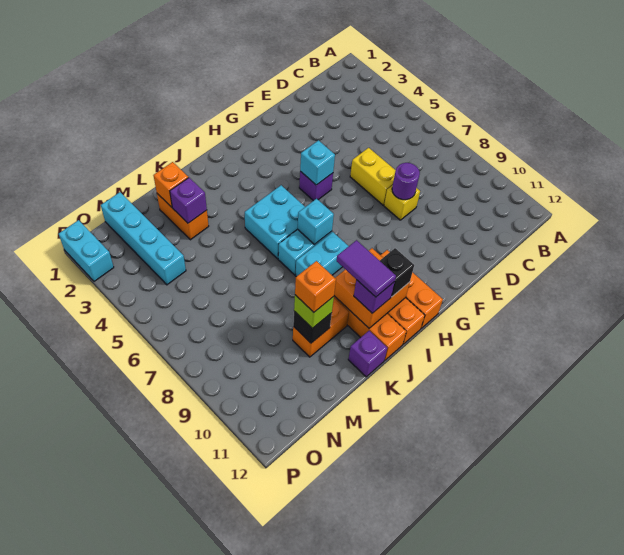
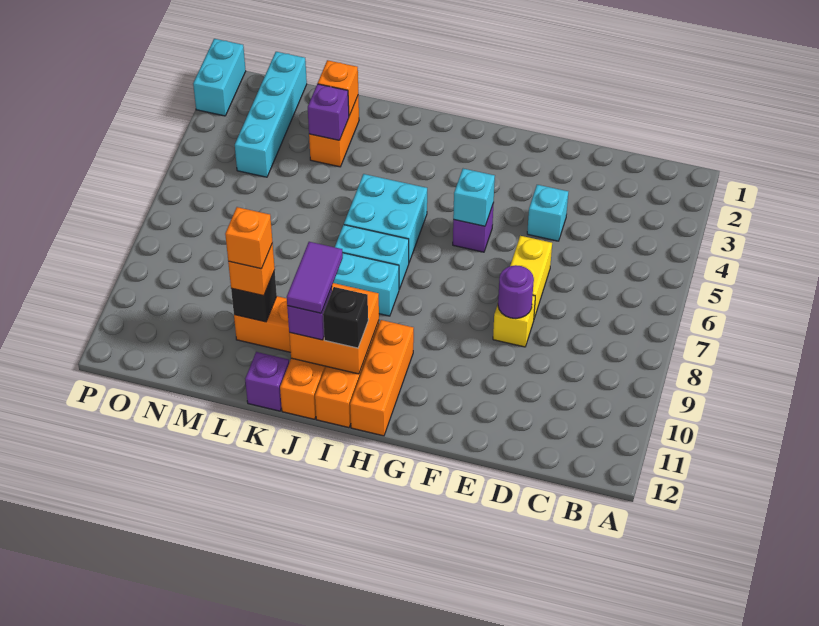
cyan brick I7 level 2 -> cyan brick E4 level 1
lime brick L10 level 3 -> orange brick L10 level 3

